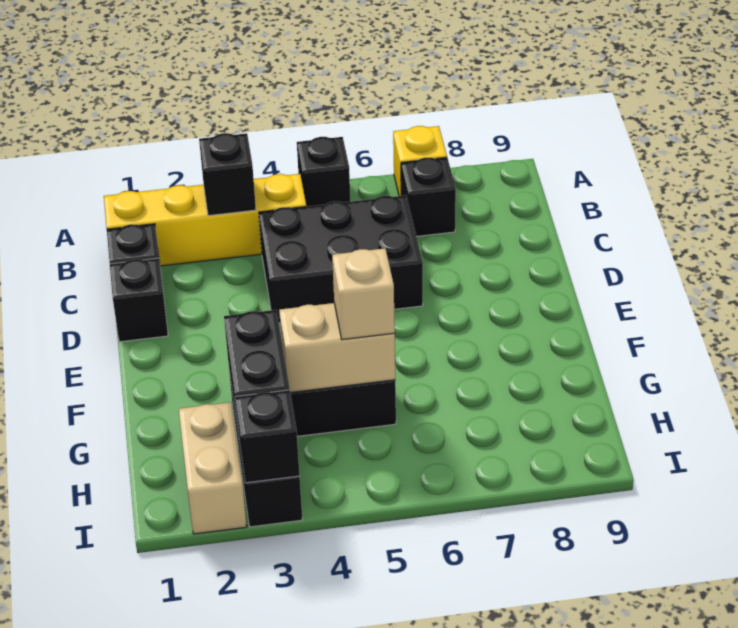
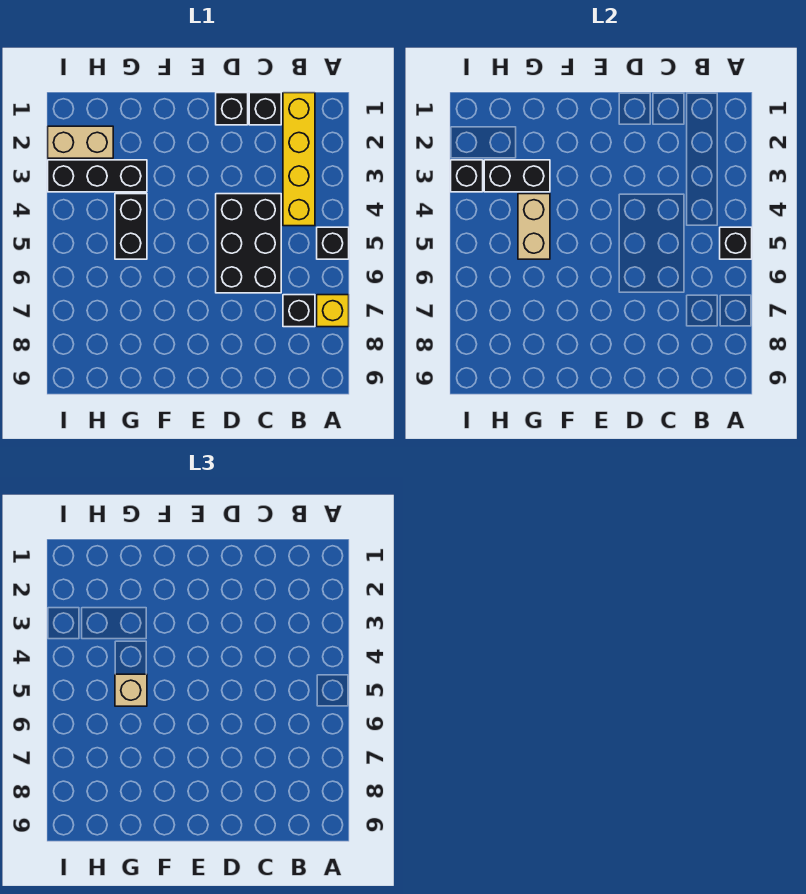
black brick B3 level 2 -> black brick A5 level 2

